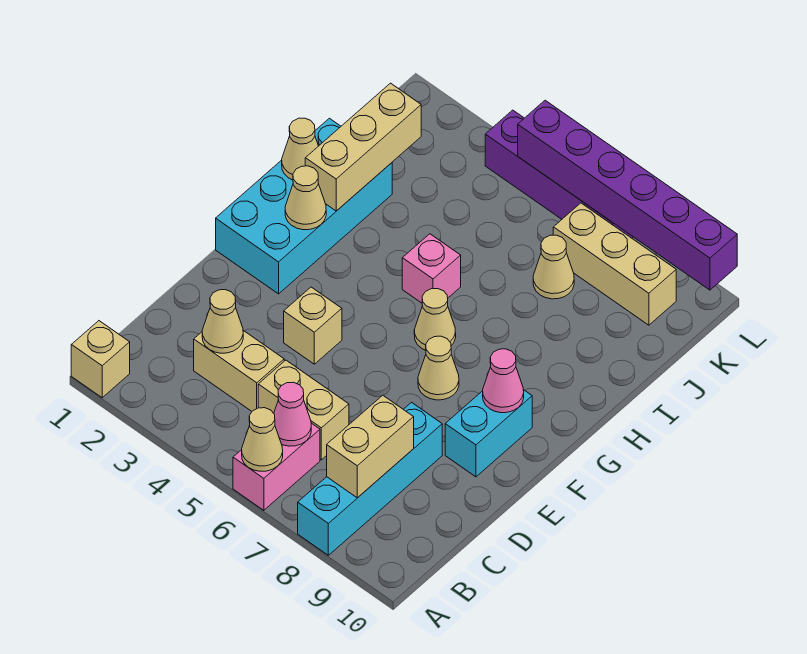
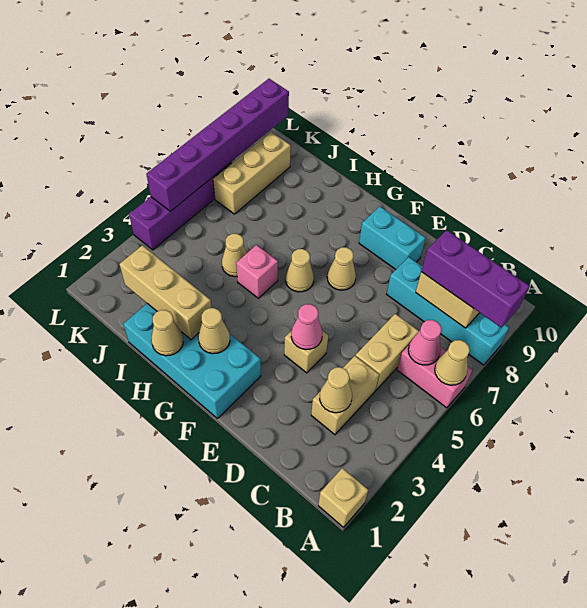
none -> purple brick A8:C8 level 3
pink cone F9 level 2 -> pink cone E4 level 2
tan cone J7 level 1 -> tan cone I5 level 1

